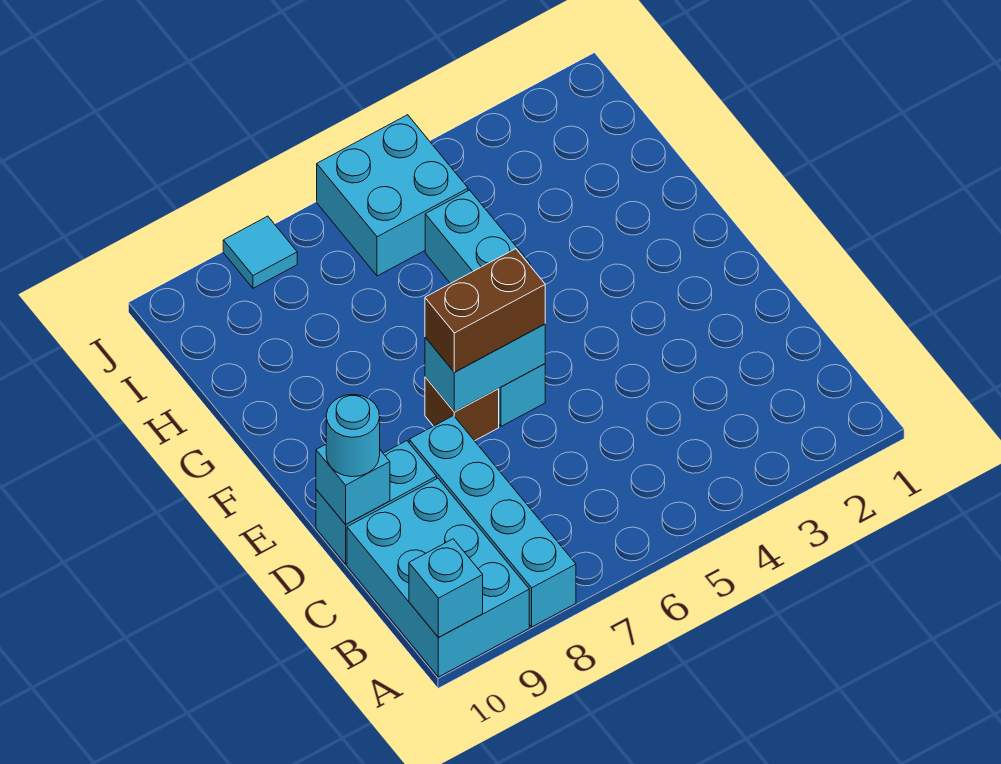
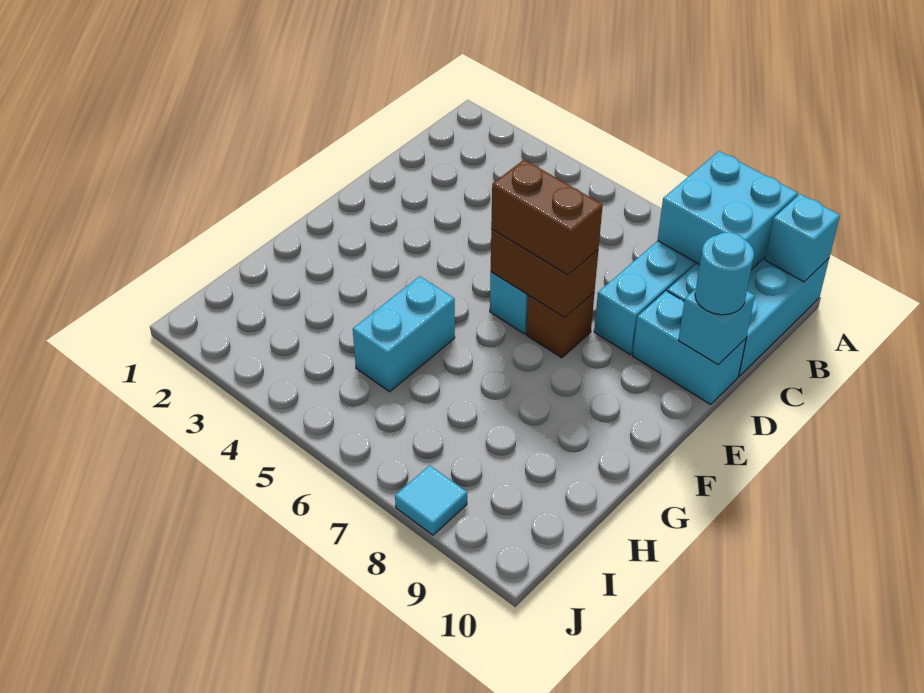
cyan brick E6:E7 level 2 -> brown brick E6:E7 level 2
cyan brick I5:J6 level 1 -> cyan brick A8:B9 level 2

